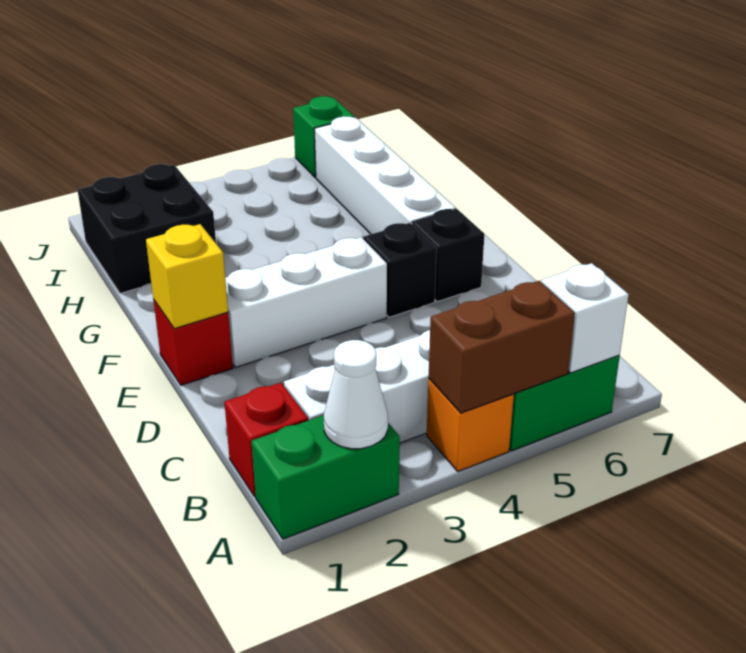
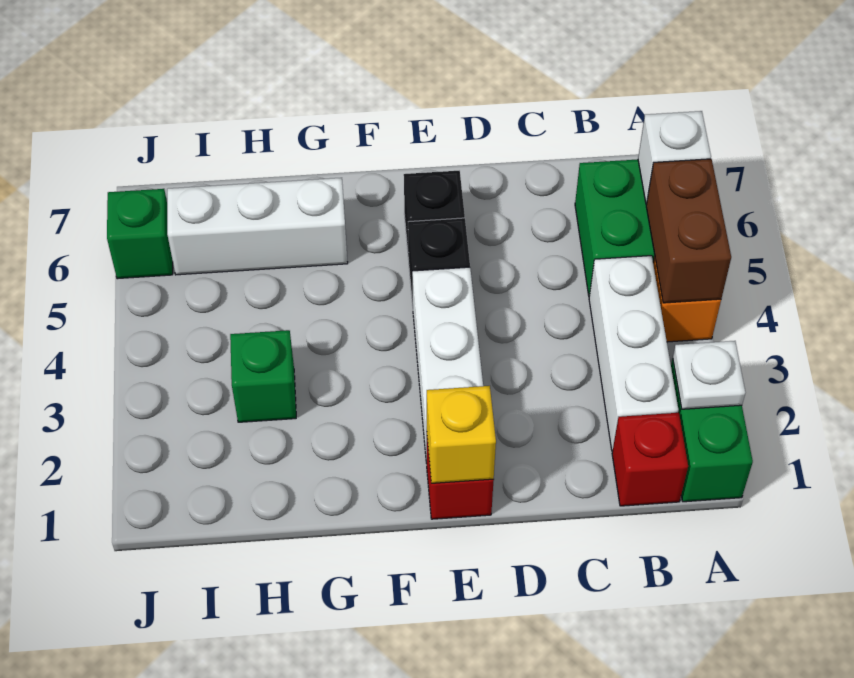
white cone A2 level 2 -> white plate A2 level 2
white brick F6:I6 level 1 -> white brick G6:I6 level 1
black brick H1:I2 level 1 -> none
none -> green brick H3 level 1

